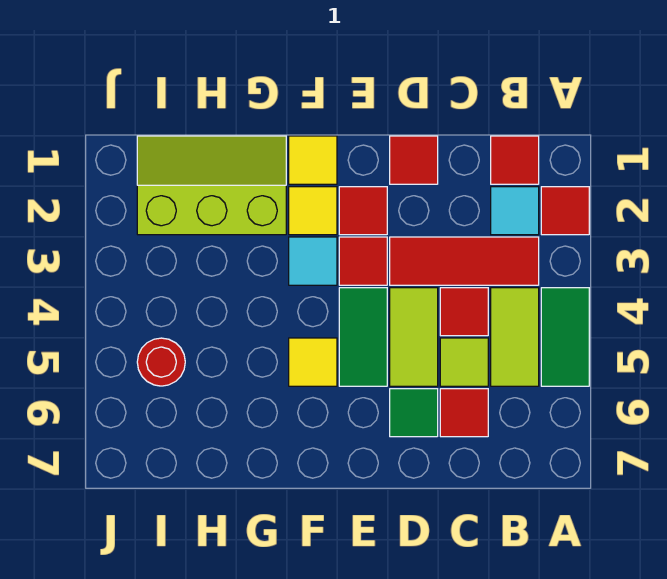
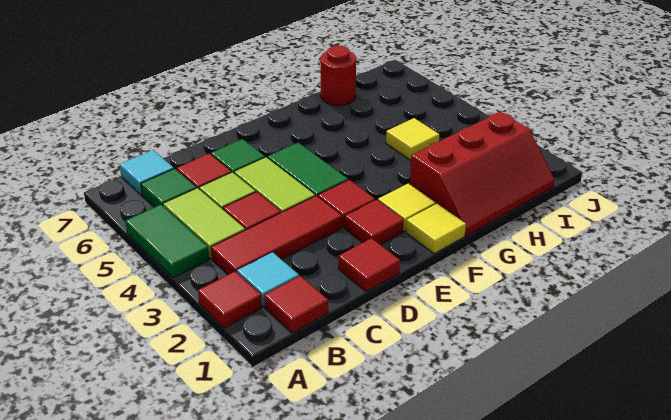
none -> green tile B6 level 1
cyan tile F3 level 1 -> cyan tile B7 level 1
yellow tile F5 level 1 -> yellow tile H4 level 1
lime slope G1:I2 level 1 top 2 -> red slope G1:I2 level 1 top 2
red round brick I5 level 1 -> red round brick H7 level 1

